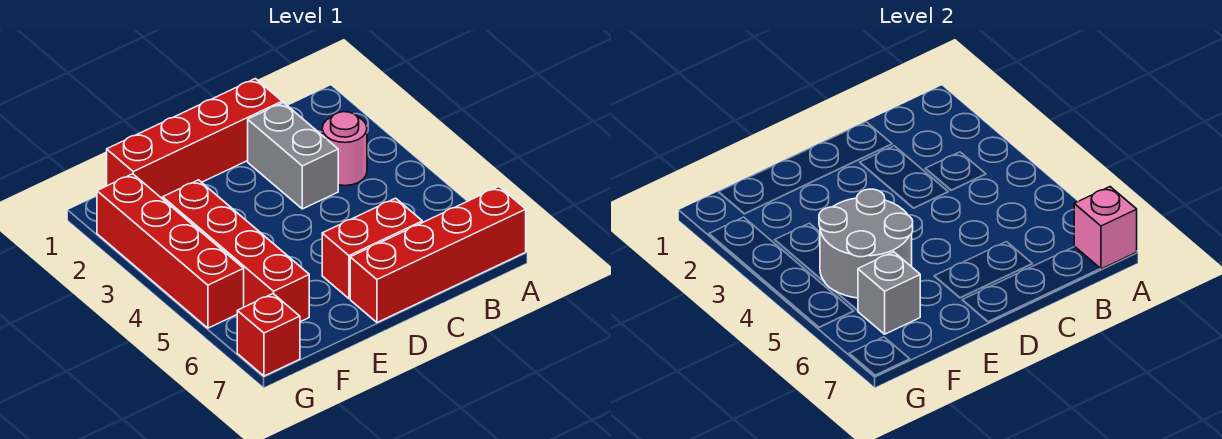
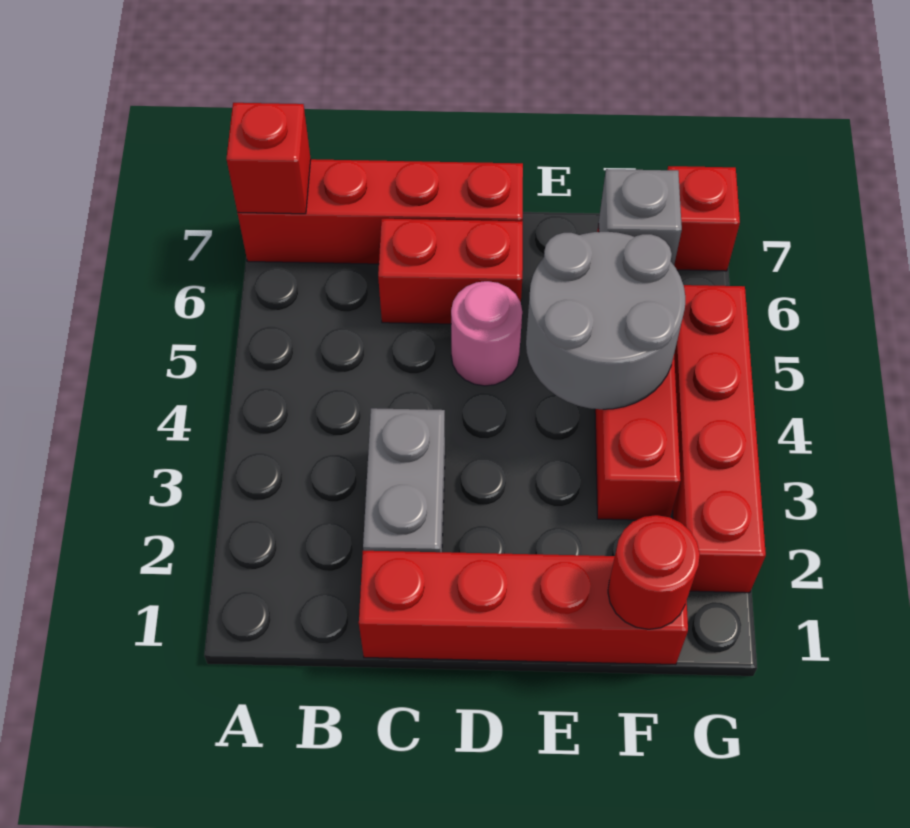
pink brick A7 level 2 -> red brick A7 level 2
pink round brick B3 level 1 -> pink round brick D5 level 1
none -> red round brick F1 level 2

